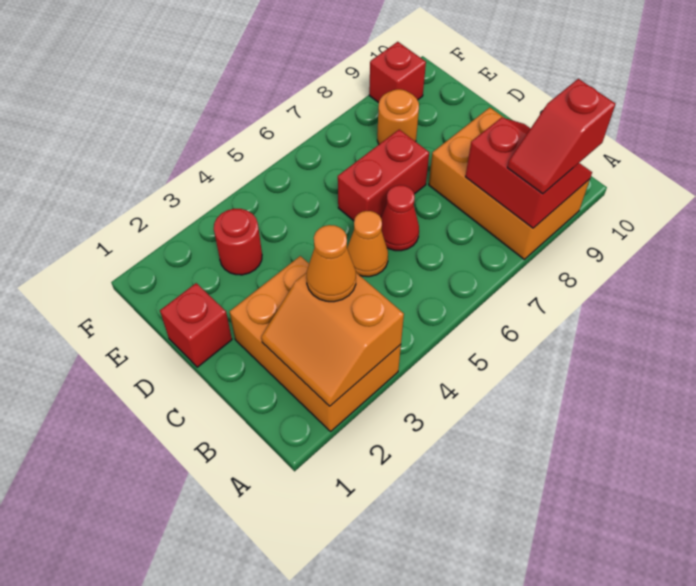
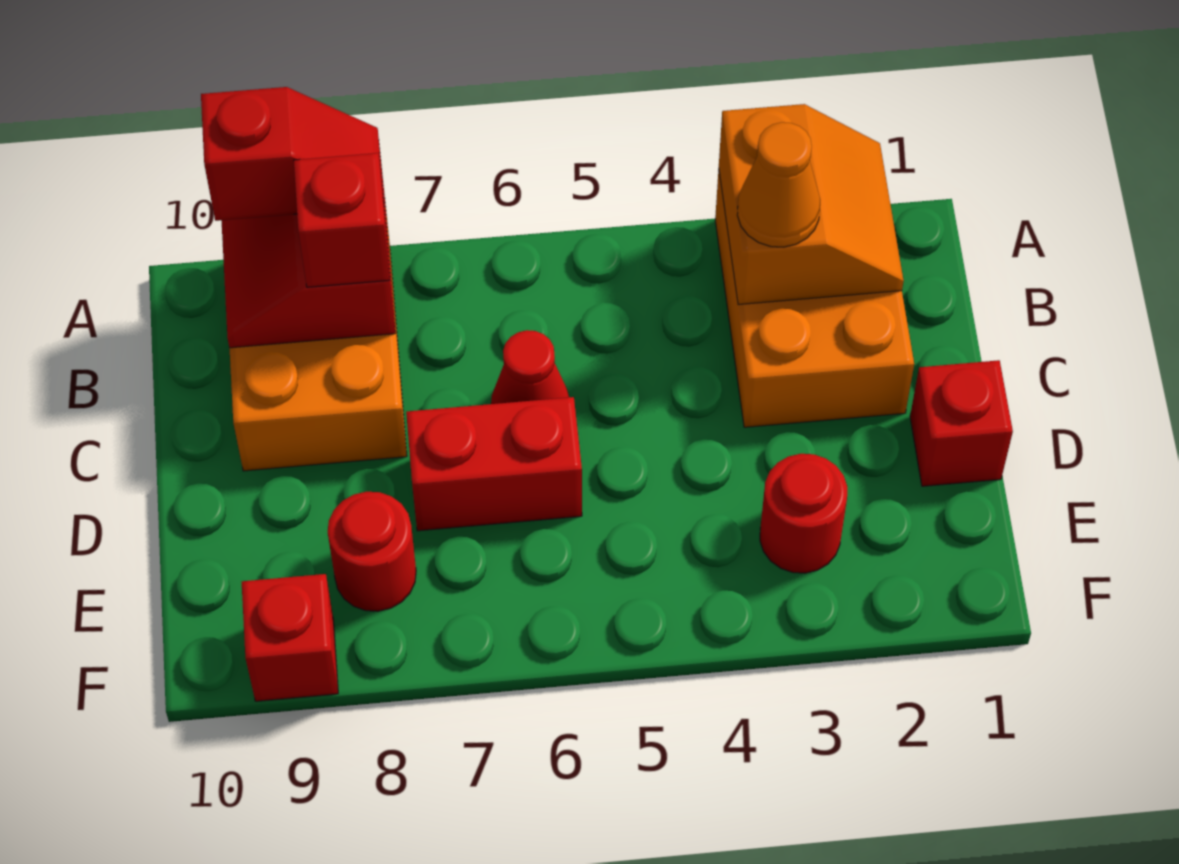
none -> red brick B8 level 3
orange cone C5 level 1 -> none
orange round brick E8 level 1 -> red round brick E8 level 1

